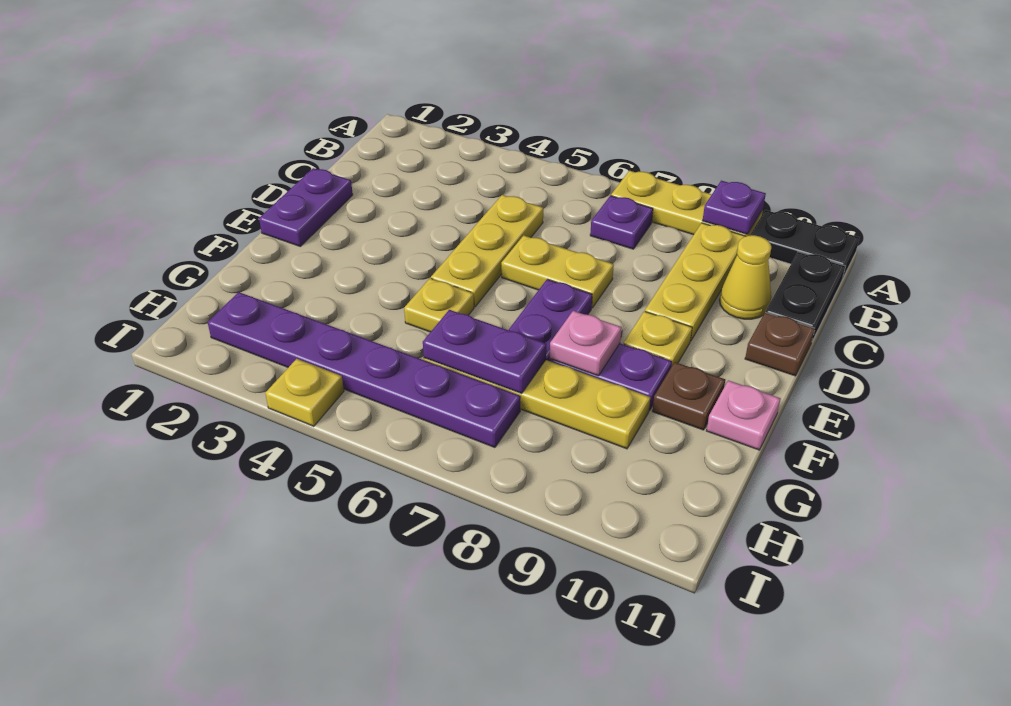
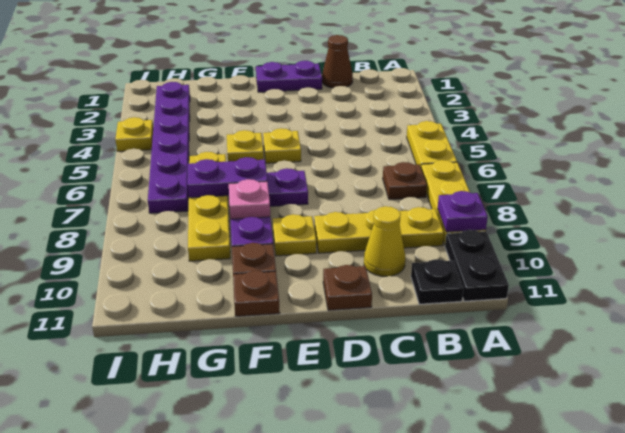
purple plate B7 level 1 -> brown plate B7 level 1
black plate B11:C11 level 1 -> black plate B11 level 1
none -> brown cone C1 level 1
yellow plate C5:E5 level 1 -> yellow plate E5 level 1
yellow plate D6:D7 level 1 -> yellow plate A5:A6 level 1
pink plate F11 level 1 -> brown plate F11 level 1
purple plate G6:G7 level 2 -> purple plate F7:G7 level 2

